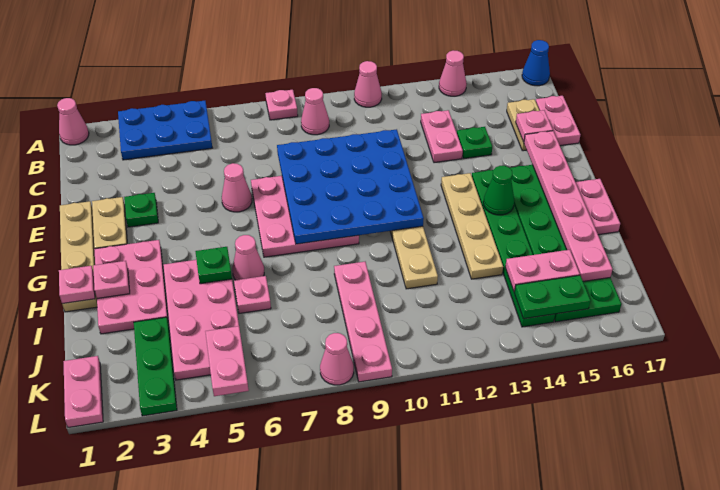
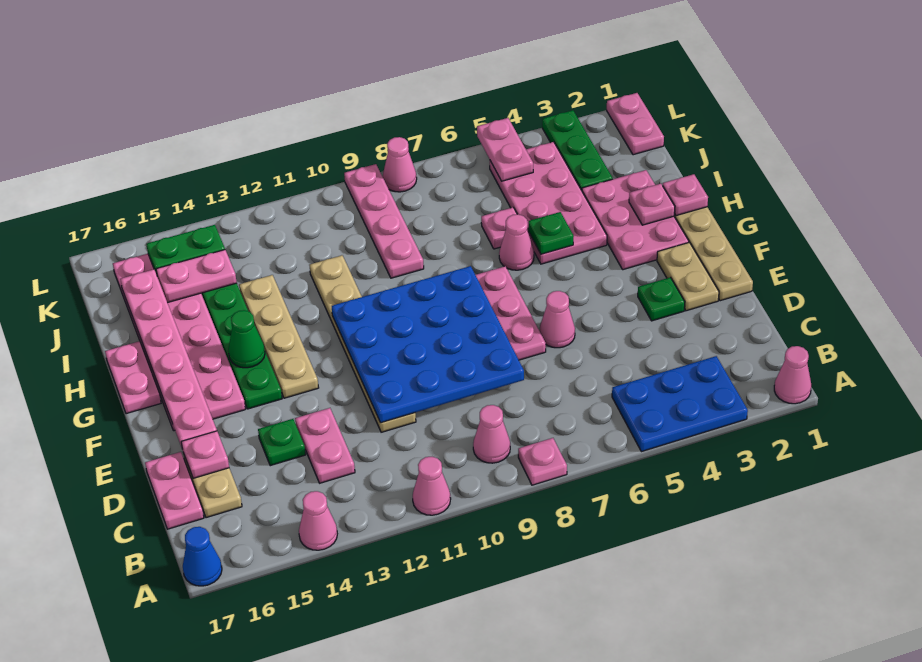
green plate F15:K16 level 1 -> pink plate F15:K16 level 1

